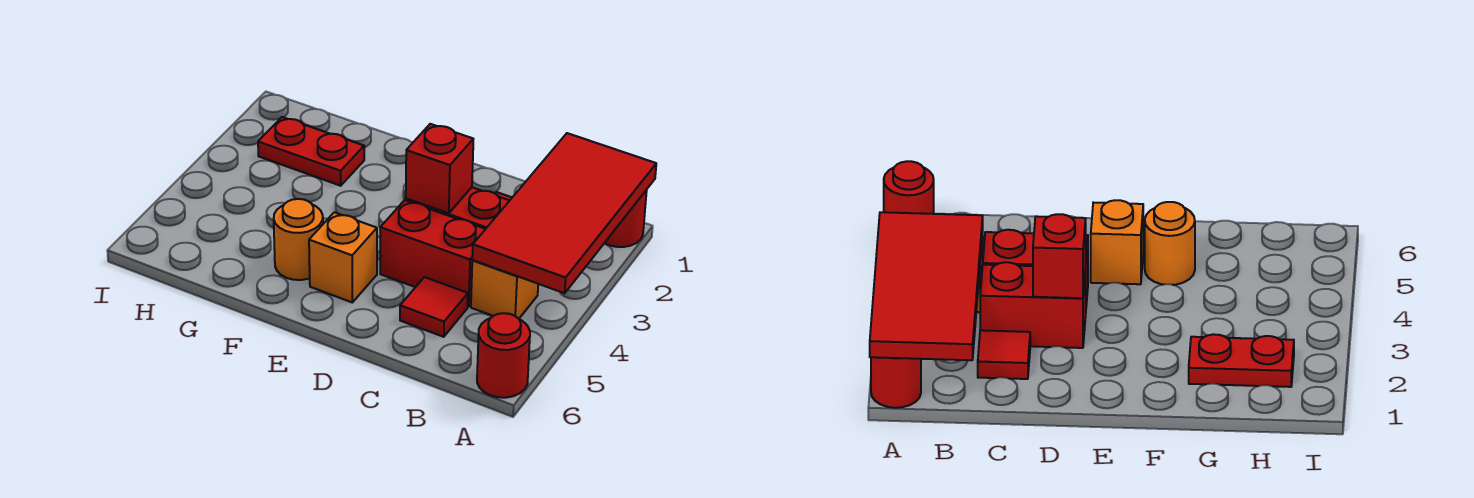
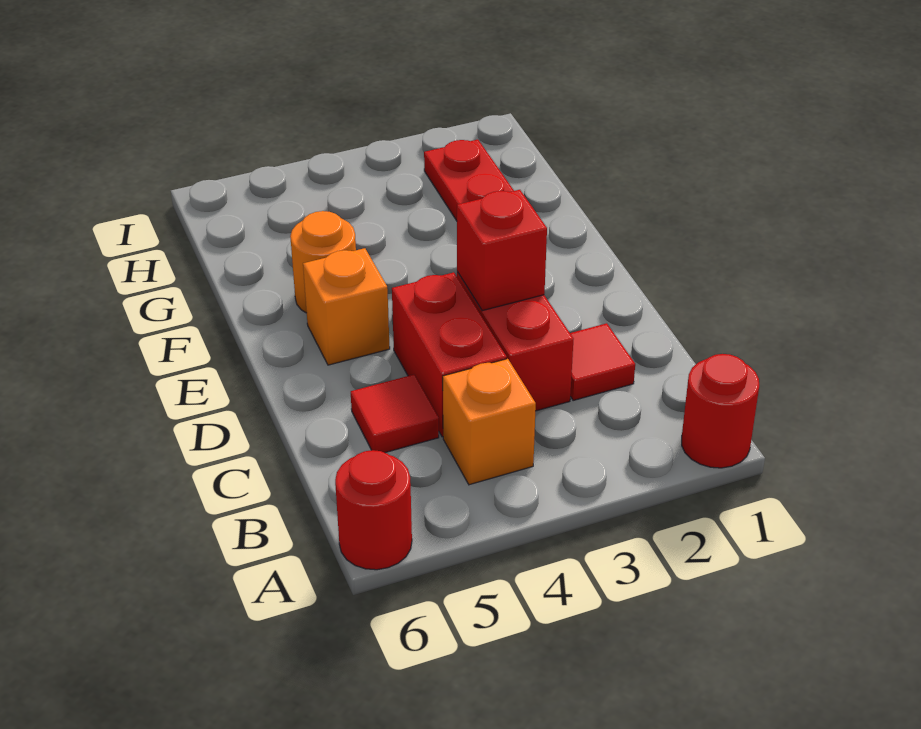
red tile A1:B4 level 2 -> none

